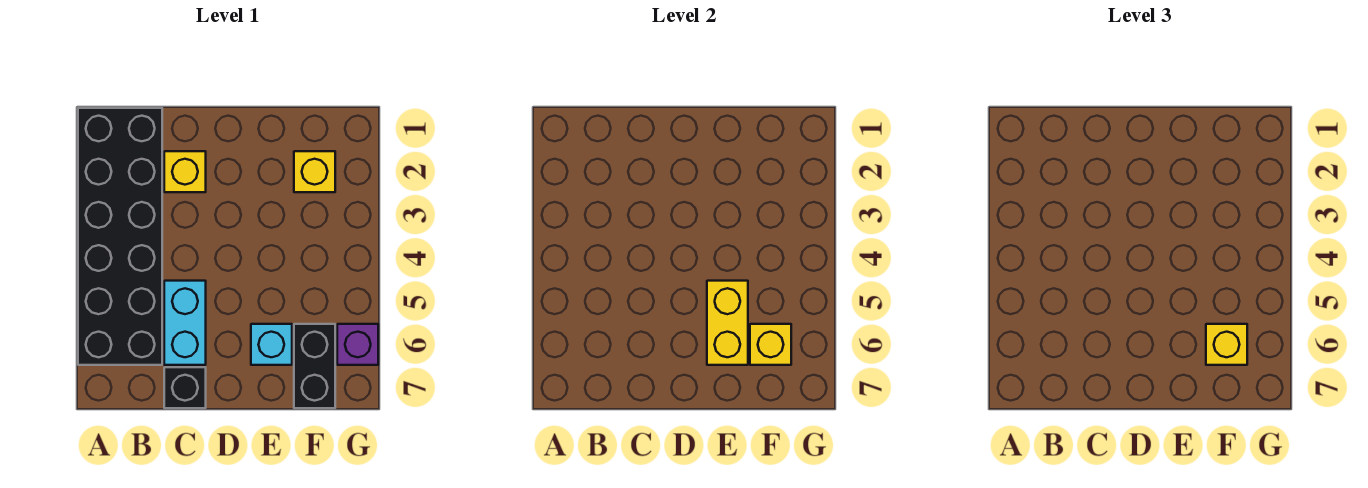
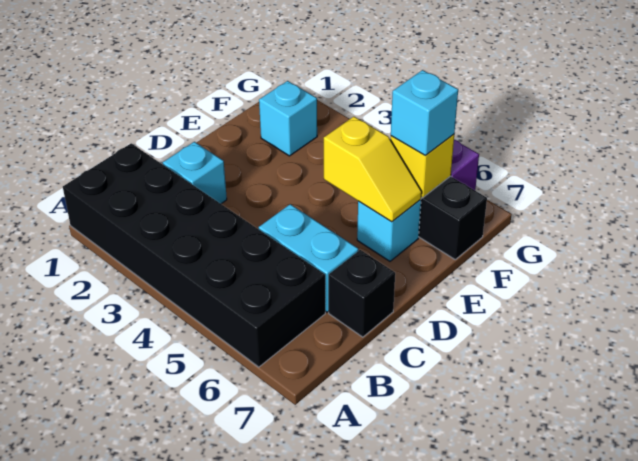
yellow brick C2 level 1 -> cyan brick C2 level 1
yellow brick E5:E6 level 2 -> yellow slope E5:E6 level 2 top 5
yellow brick F2 level 1 -> cyan brick F2 level 1
yellow brick F6 level 3 -> cyan brick F6 level 3

